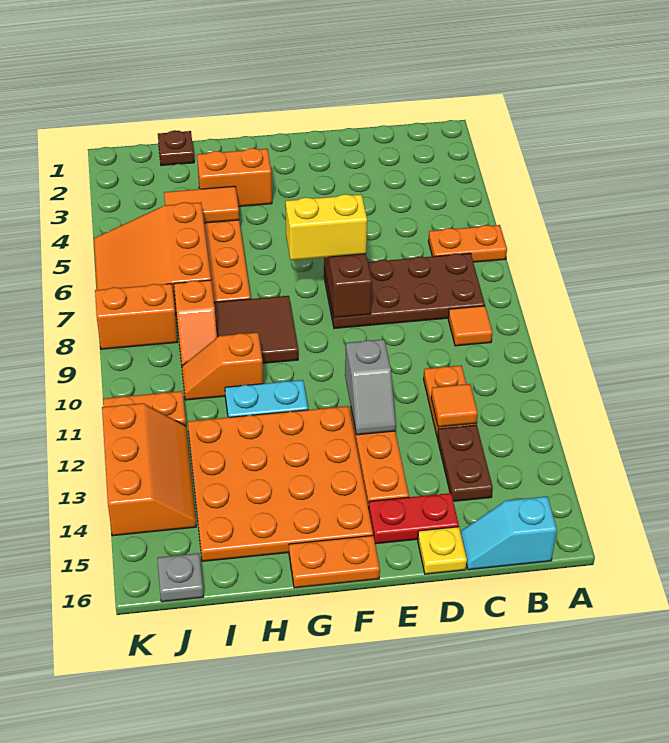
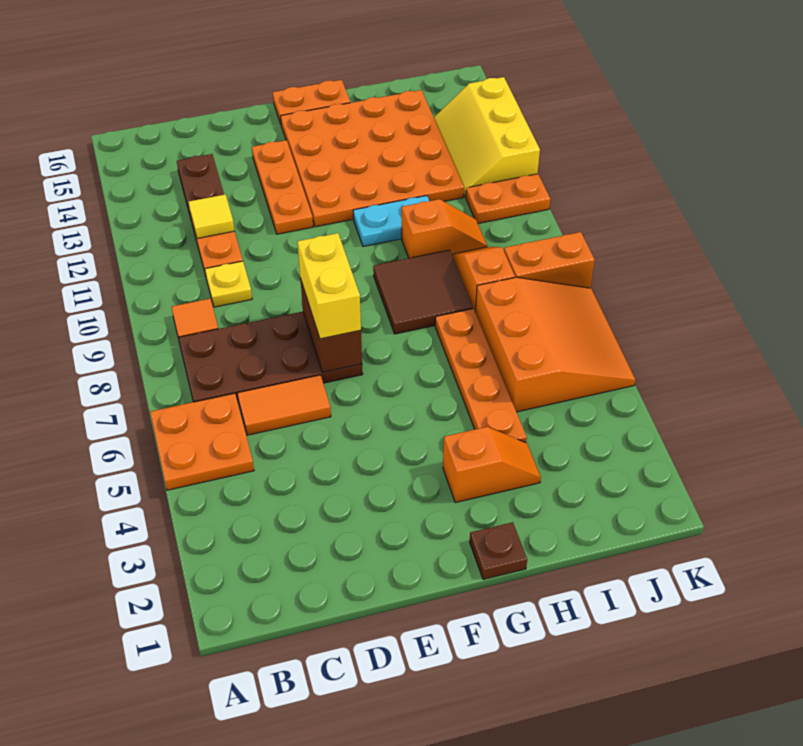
orange plate A6:B6 level 1 -> orange plate A5:B6 level 1
cyan slope B16:C16 level 1 top B -> none
orange tile C12 level 2 -> yellow tile C12 level 2
red plate D15:E15 level 1 -> none
yellow plate D16 level 1 -> yellow plate C10 level 1
yellow brick E7:F7 level 3 -> yellow brick E7:E8 level 3
grey slope E11:E12 level 2 top 11 -> none
orange brick G3:H3 level 1 -> orange slope G3:H3 level 1 top G
orange tile H4:I4 level 2 -> orange tile C6:D6 level 1
brown plate I1 level 1 -> brown plate G1 level 1
orange slope J12:K14 level 1 top K -> yellow slope J12:K14 level 1 top K
grey plate J16 level 1 -> none

